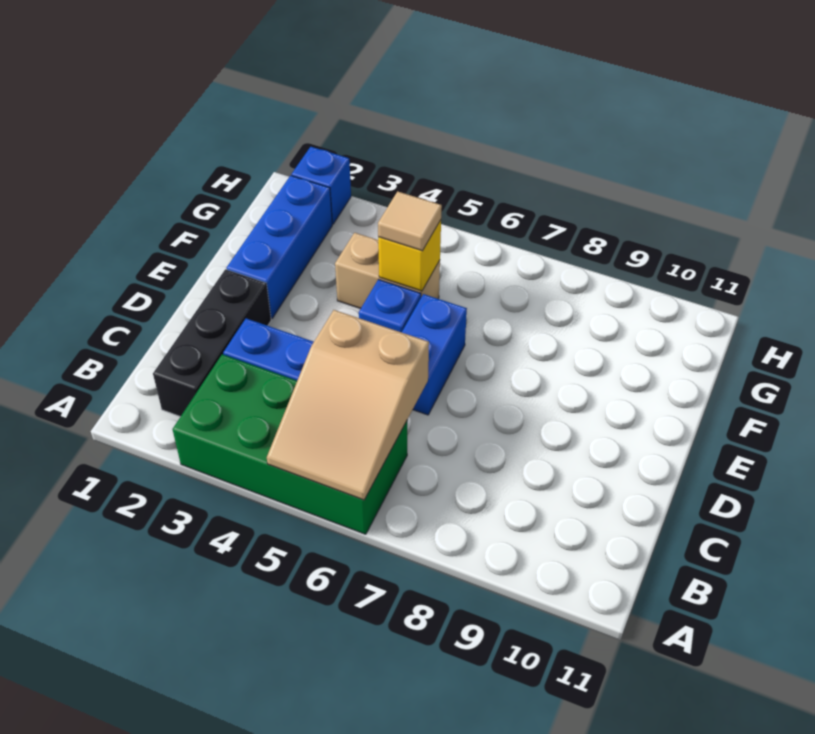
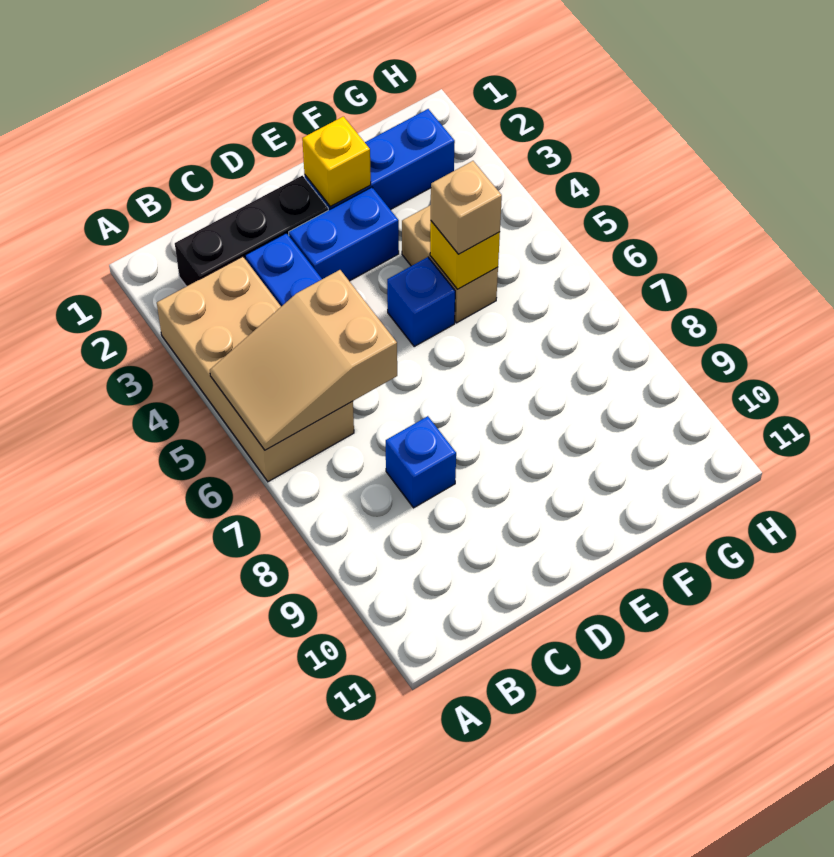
green brick A3:B6 level 1 -> tan brick A3:B6 level 1
blue brick D6:E6 level 1 -> blue brick D3:E3 level 1
none -> yellow brick E2 level 2
tan tile F5 level 3 -> tan brick F5 level 3
blue brick H2 level 1 -> blue brick C8 level 1

